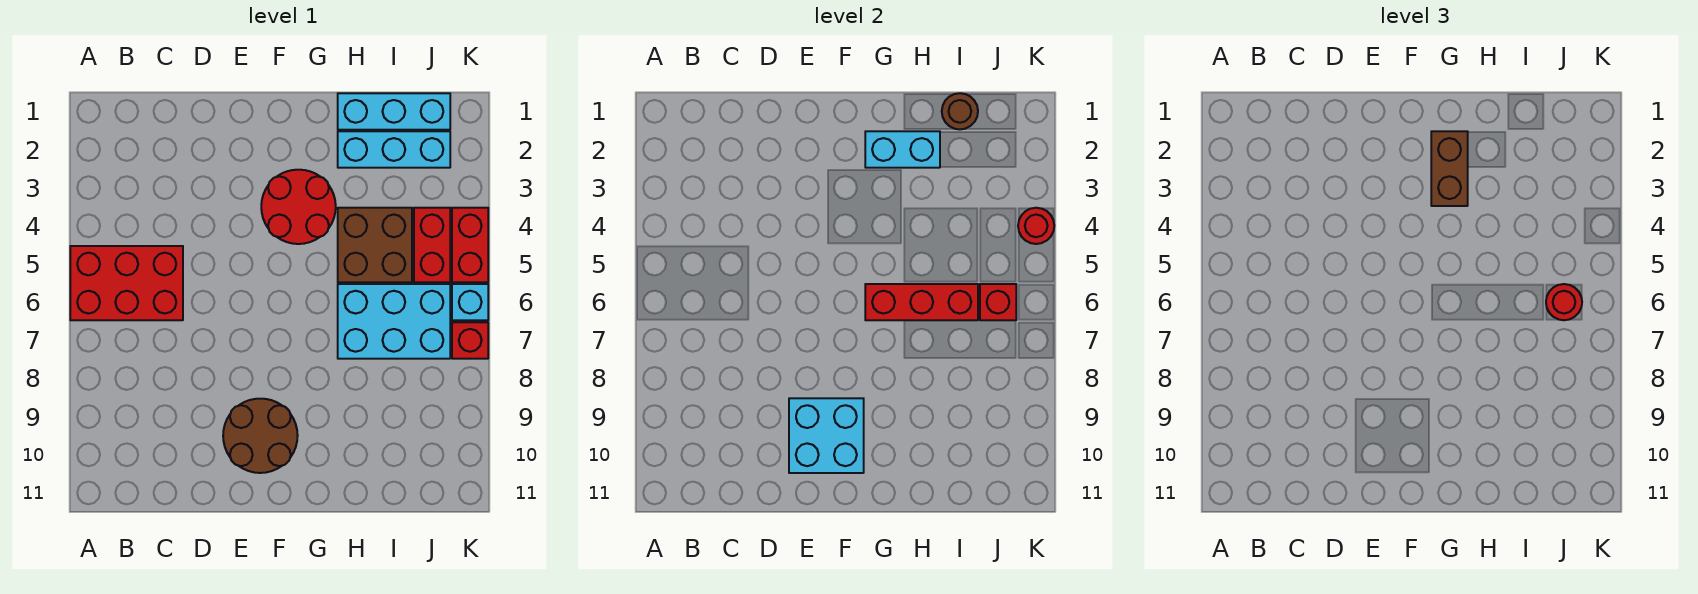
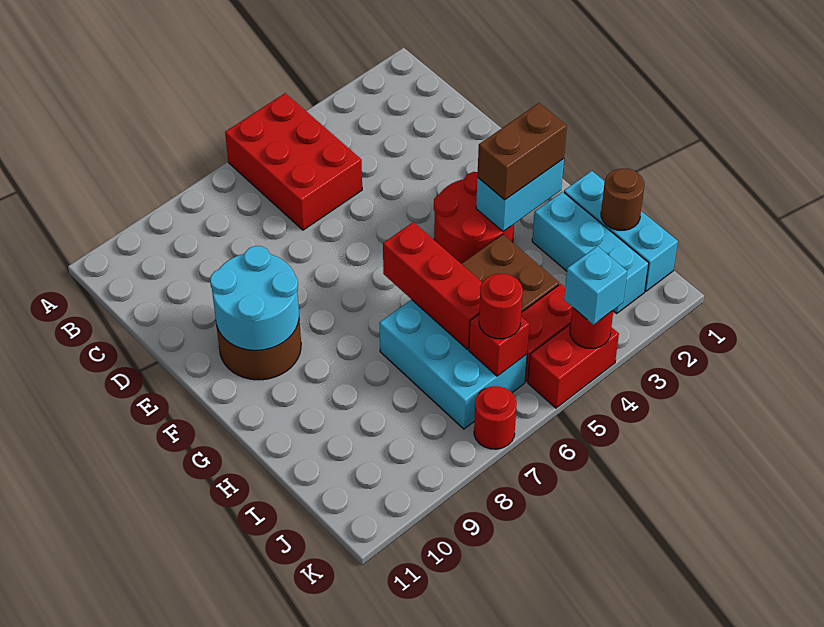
cyan brick E9:F10 level 2 -> cyan round brick E9:F10 level 2
cyan brick G2:H2 level 2 -> cyan brick G2:G3 level 2
cyan brick K6 level 1 -> cyan brick K4 level 3
red brick K7 level 1 -> red round brick K7 level 1

